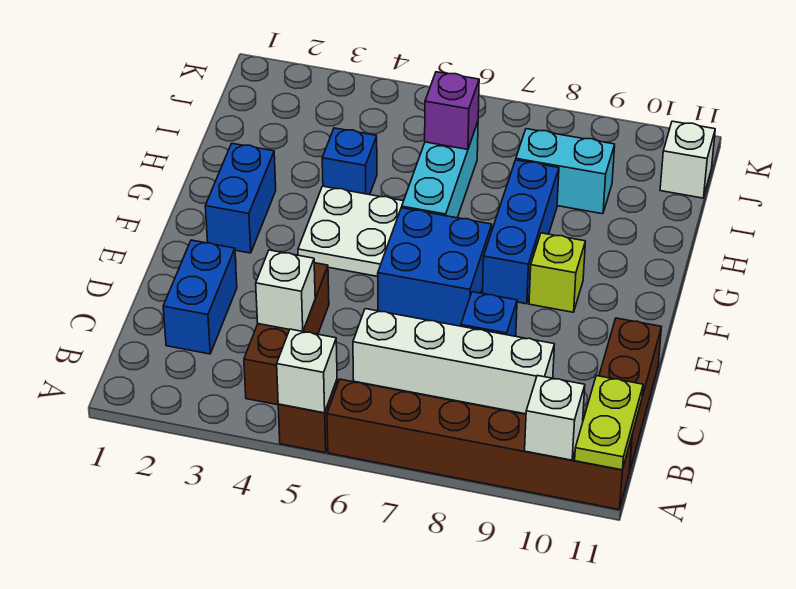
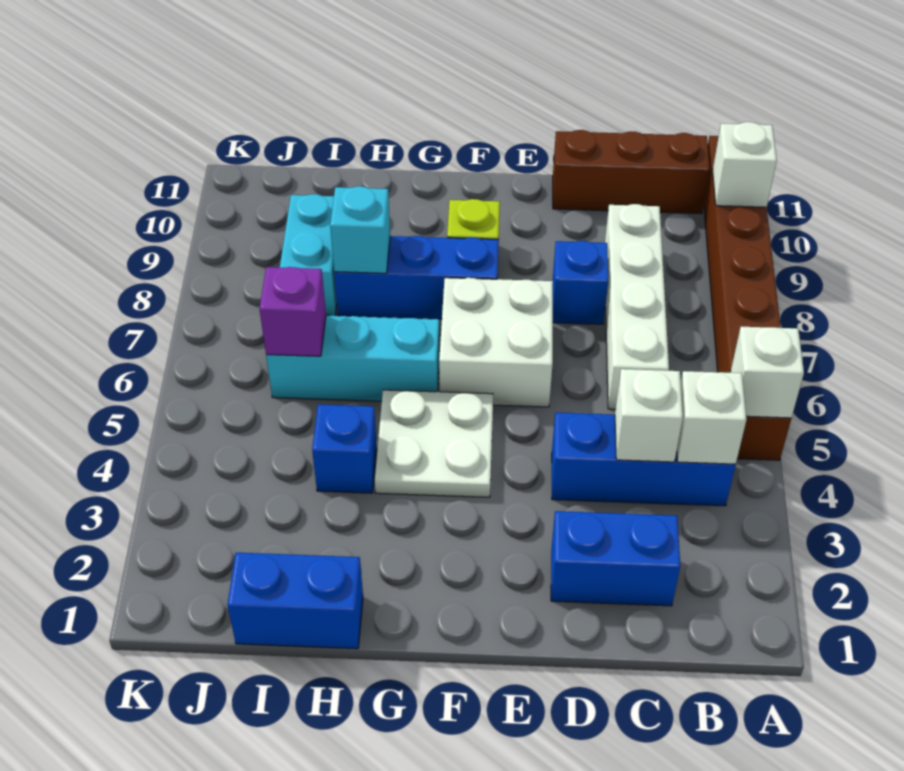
lime plate A11:B11 level 2 -> none
brown brick B4:D4 level 1 -> blue brick B4:D4 level 1
blue brick E6:F7 level 1 -> white brick E6:F7 level 1
blue brick F2:G2 level 1 -> blue brick H1:I1 level 1
none -> cyan brick H8 level 2
white brick J11 level 1 -> white brick B4 level 2

